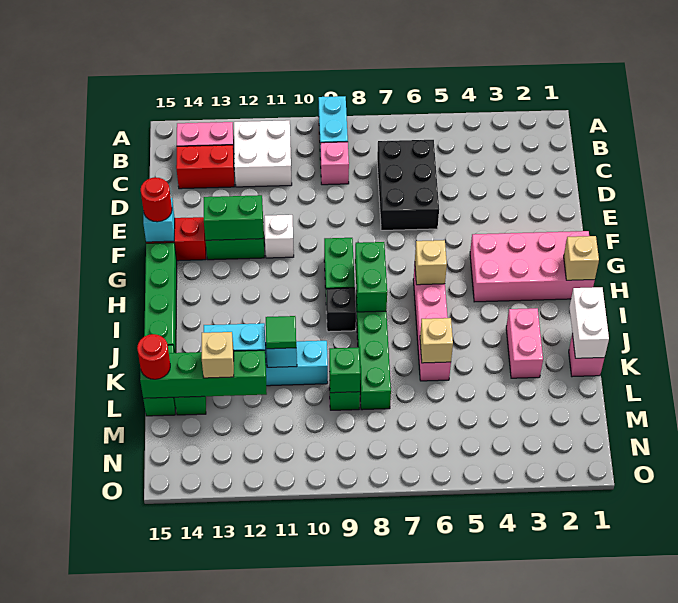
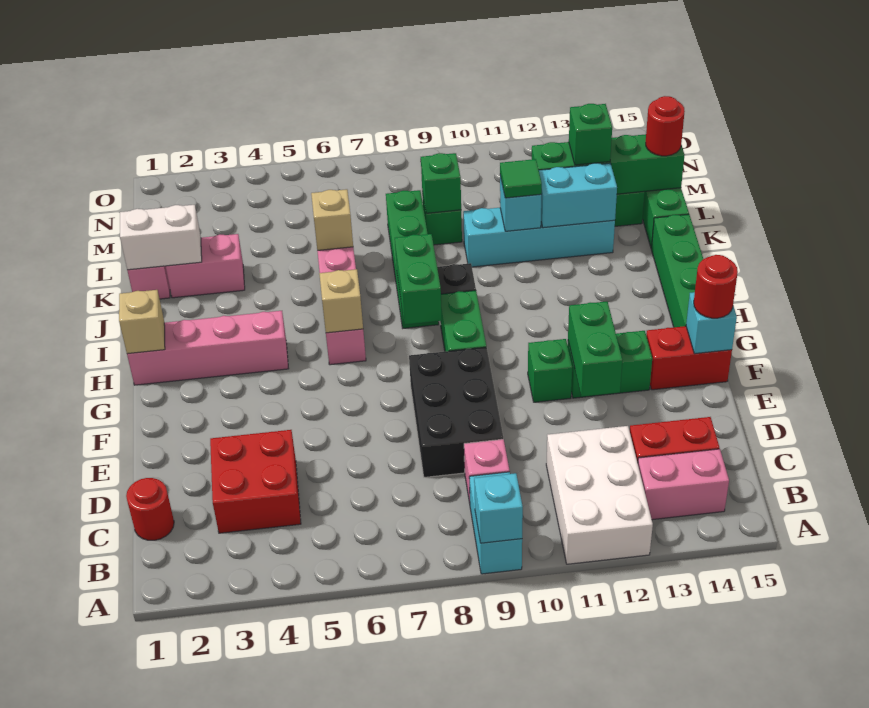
none -> cyan brick A9 level 2
white brick B11:C12 level 1 -> white brick A11:C12 level 1
none -> red round brick C1 level 1
none -> red brick C3:D4 level 1
black brick C6:E7 level 1 -> black brick D8:F9 level 1
white brick F11 level 1 -> green brick F11 level 1
green brick F12:F13 level 2 -> green brick E12:F12 level 2
pink brick G1:H4 level 1 -> pink brick H1:H4 level 1
white brick J1:K1 level 2 -> white brick K1:K2 level 2
pink brick J3:K3 level 1 -> pink brick K2:K3 level 1
tan brick L13 level 3 -> green brick L13 level 3

